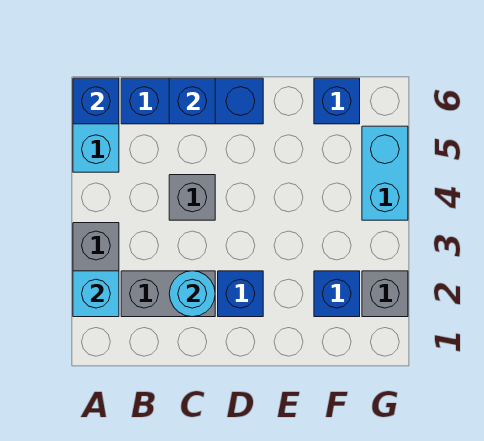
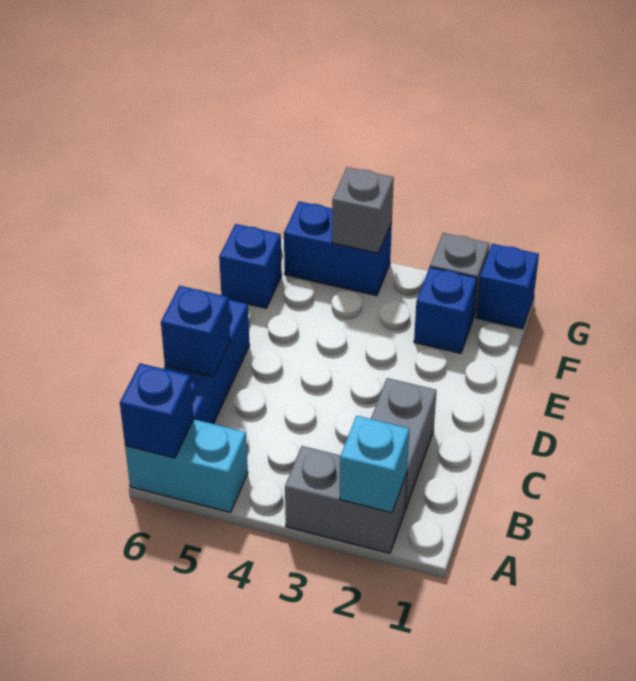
cyan round brick C2 level 2 -> none
grey brick C4 level 1 -> grey brick G4 level 2
blue brick D2 level 1 -> blue brick G1 level 1
cyan brick G4:G5 level 1 -> blue brick G4:G5 level 1

